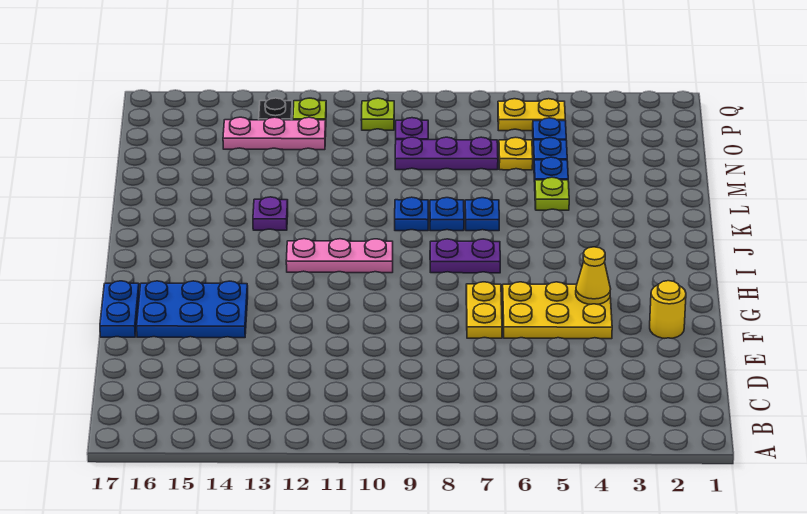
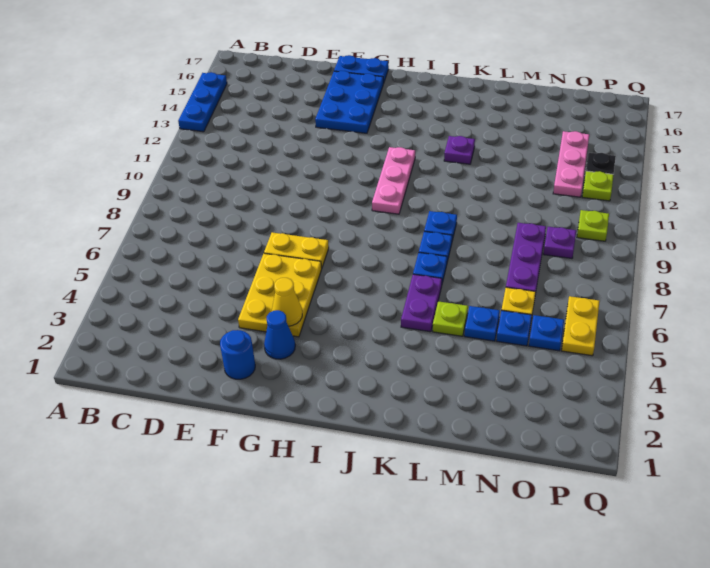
none -> blue plate A13:A15 level 1
yellow round brick F2 level 1 -> blue round brick F2 level 1
none -> blue cone G3 level 1
purple plate I7:I8 level 1 -> purple plate K5:K6 level 1

